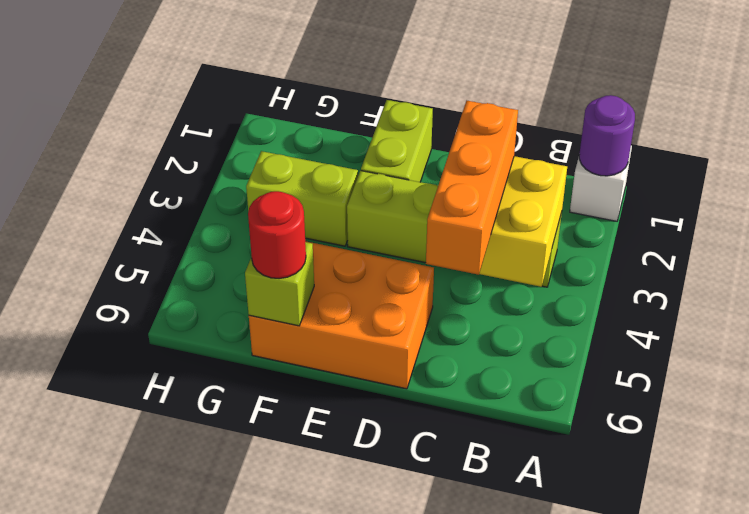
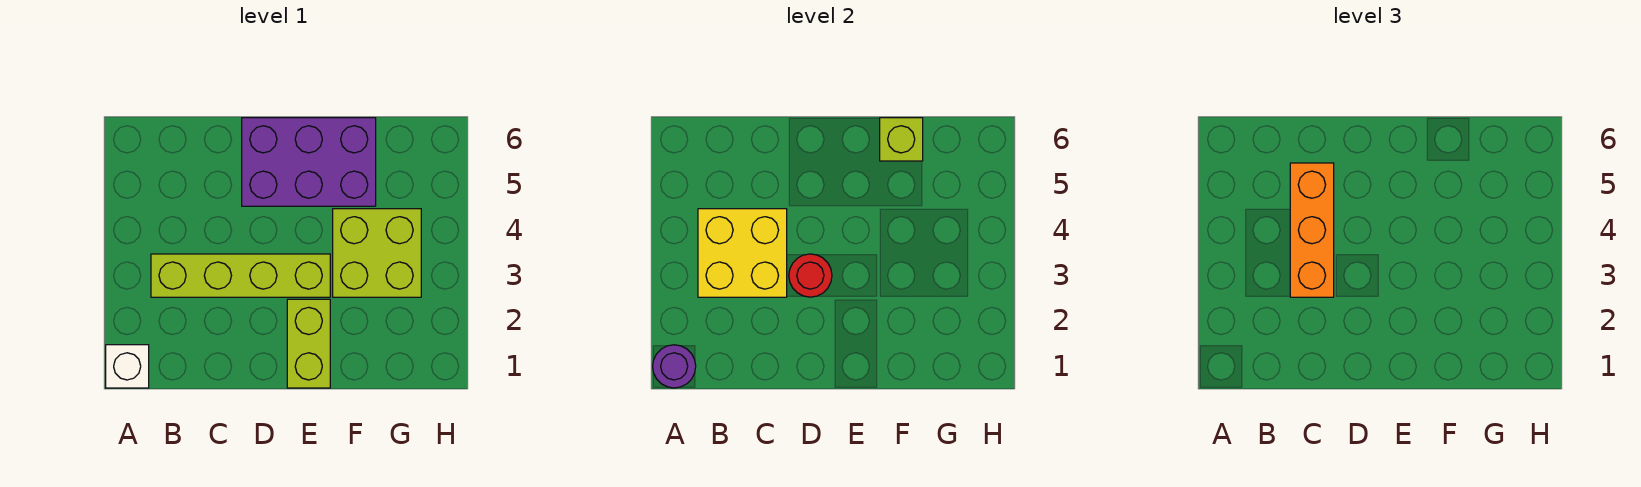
orange brick D5:F6 level 1 -> purple brick D5:F6 level 1
lime brick F3:G3 level 1 -> lime brick F3:G4 level 1
red round brick F6 level 3 -> red round brick D3 level 2

